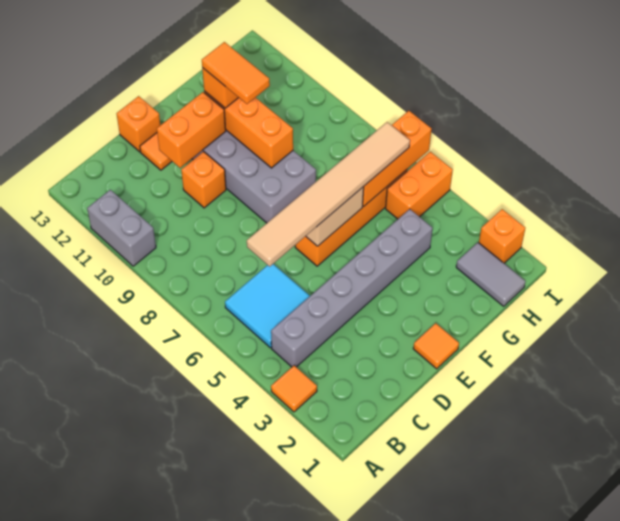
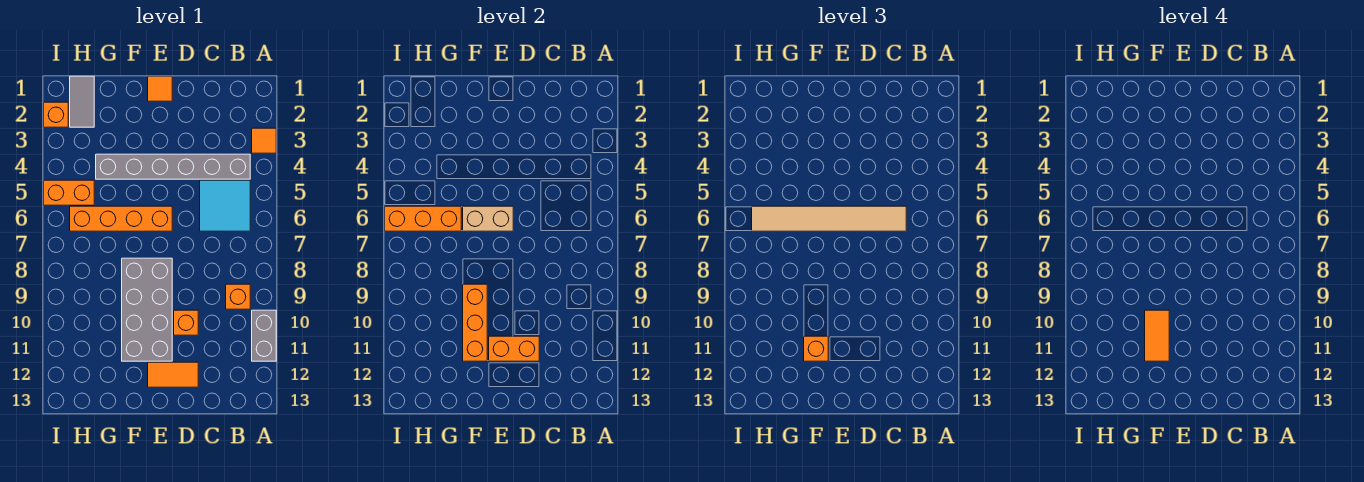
orange brick D13 level 1 -> orange brick B9 level 1

